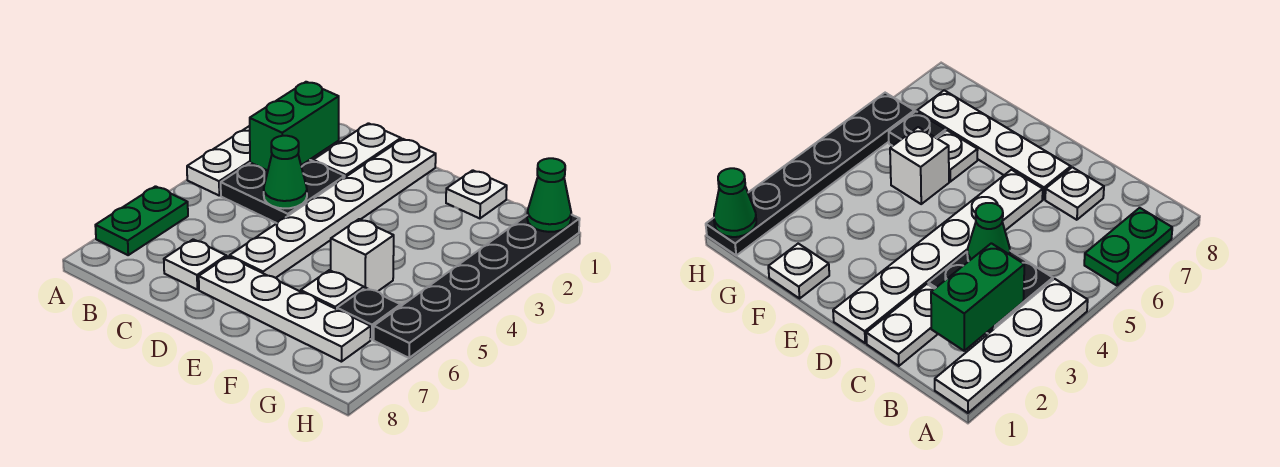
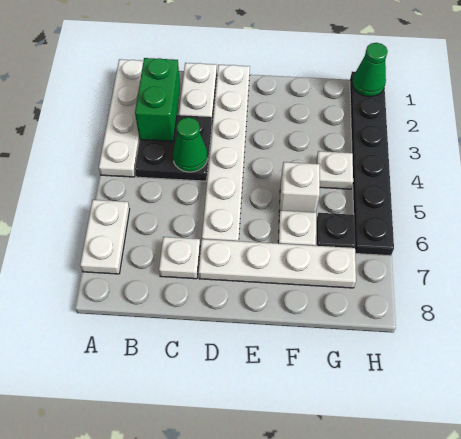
green plate A6:A7 level 1 -> white plate A6:A7 level 1
white plate F1 level 1 -> white plate G4 level 1

